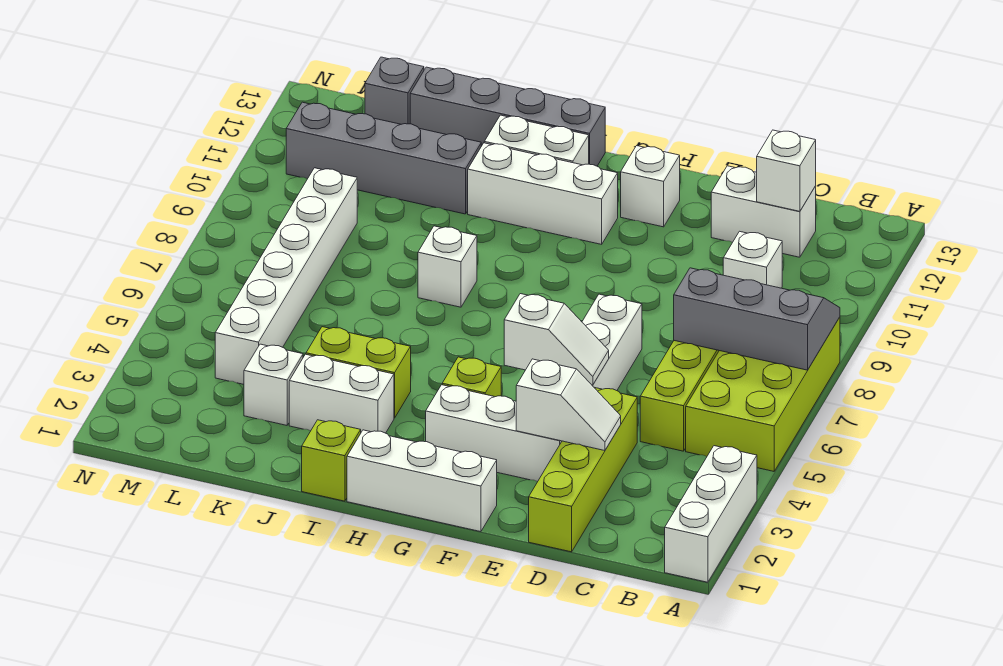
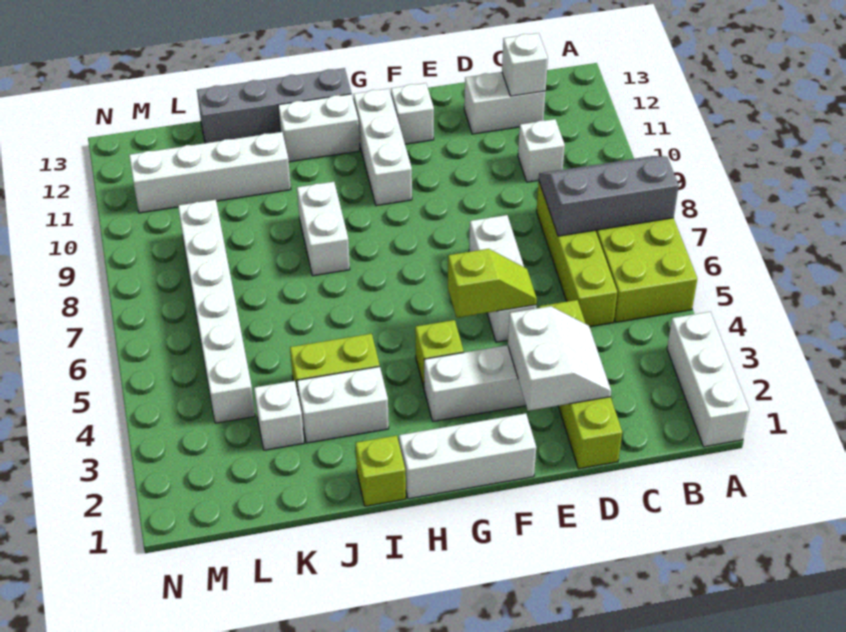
white slope D3:E3 level 2 top E -> white slope D2:E3 level 2 top E
white slope E5:F5 level 2 top F -> lime slope E5:F5 level 2 top F
white brick G11:I11 level 1 -> white brick G10:G12 level 1
white brick I8 level 1 -> white brick I8:I9 level 1
grey brick J11:M11 level 1 -> white brick J11:M11 level 1
grey brick L13 level 1 -> none

